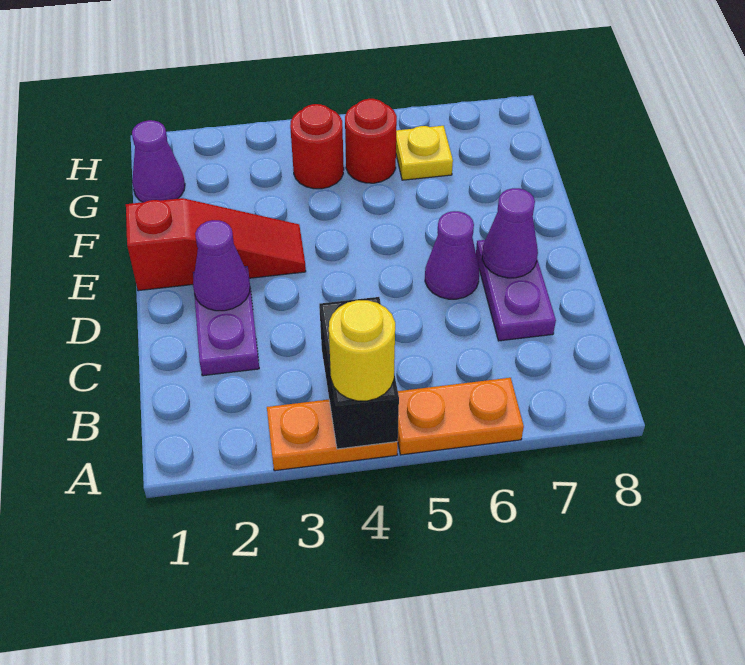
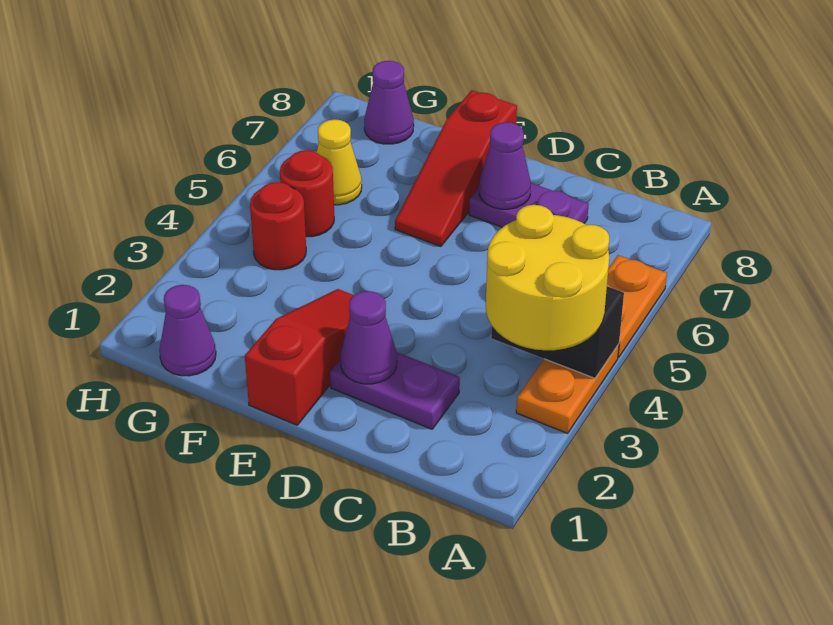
yellow round brick A4 level 3 -> yellow round brick A3:B4 level 3
purple cone D6 level 1 -> purple cone G8 level 1
none -> red slope E6:E8 level 1 top 8
yellow plate G6 level 1 -> yellow cone G6 level 1

